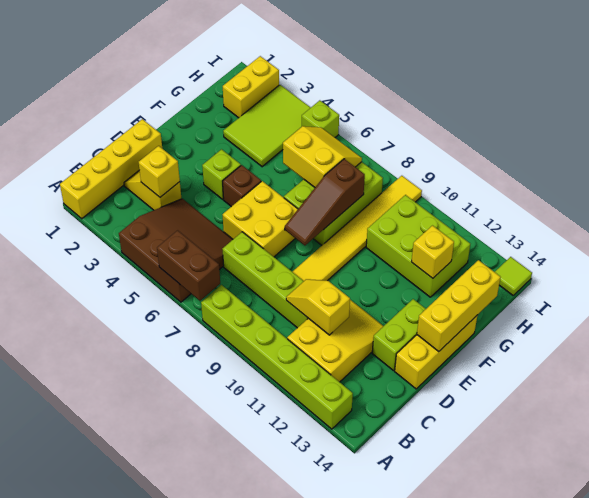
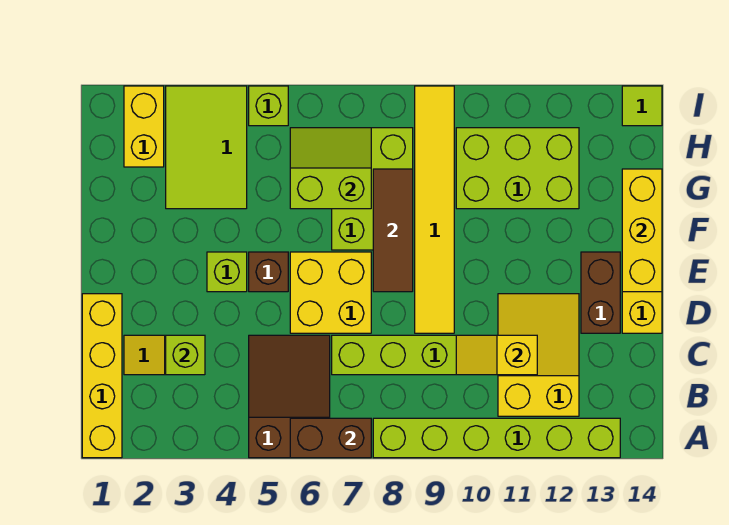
brown slope A4:C6 level 1 top A -> brown slope A5:C6 level 1 top A
yellow brick C3 level 2 -> lime brick C3 level 2
lime brick D13:E13 level 1 -> brown brick D13:E13 level 1
brown slope E8:G8 level 2 top G -> brown tile E8:G8 level 2
yellow slope G6:H7 level 2 top G -> lime slope G6:H7 level 2 top G
yellow brick G12 level 2 -> none

